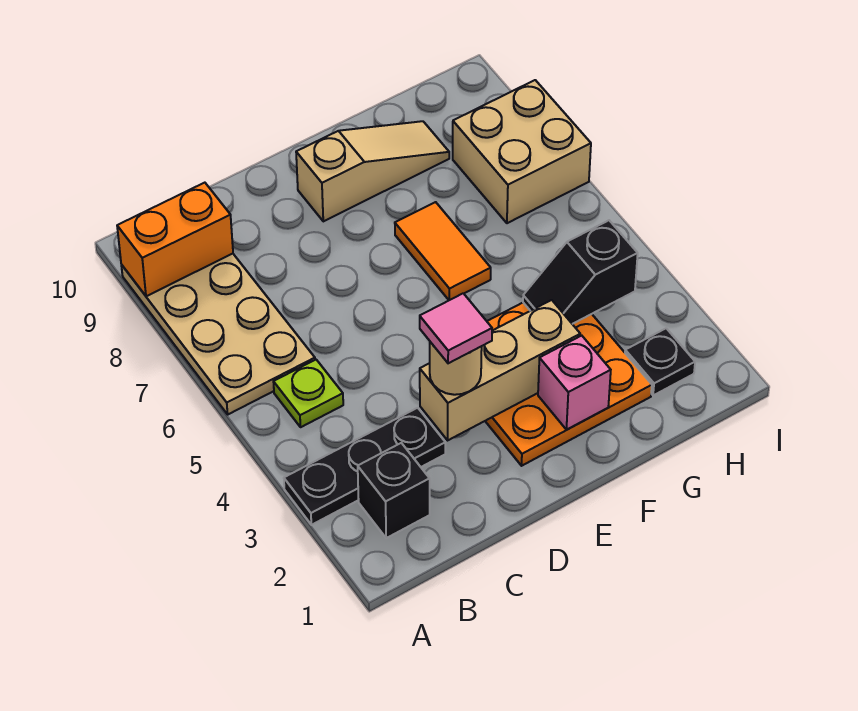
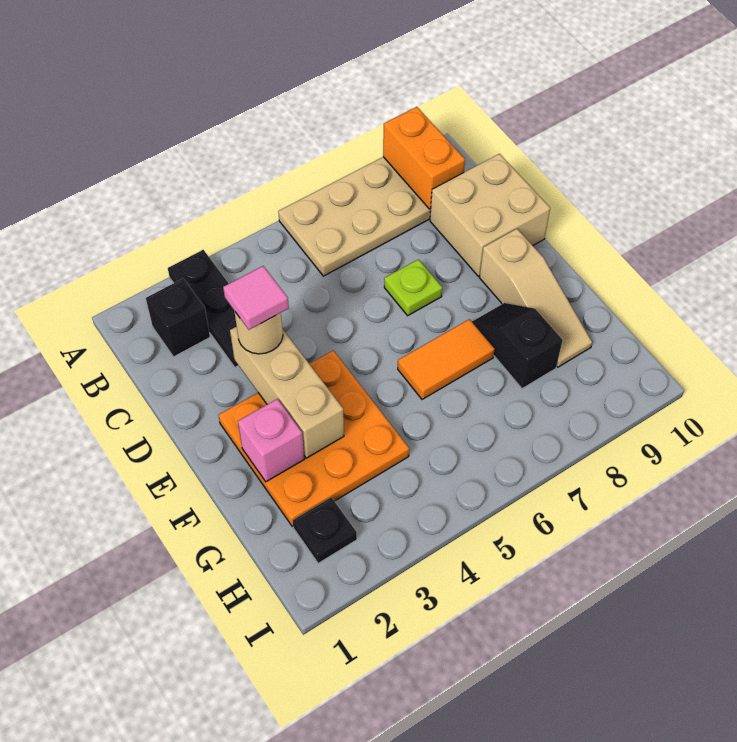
lime plate B5 level 1 -> lime plate D7 level 1
black slope G4:H4 level 2 top H -> black slope F8:G8 level 1 top G
tan brick H7:I8 level 1 -> tan brick C9:D10 level 1

